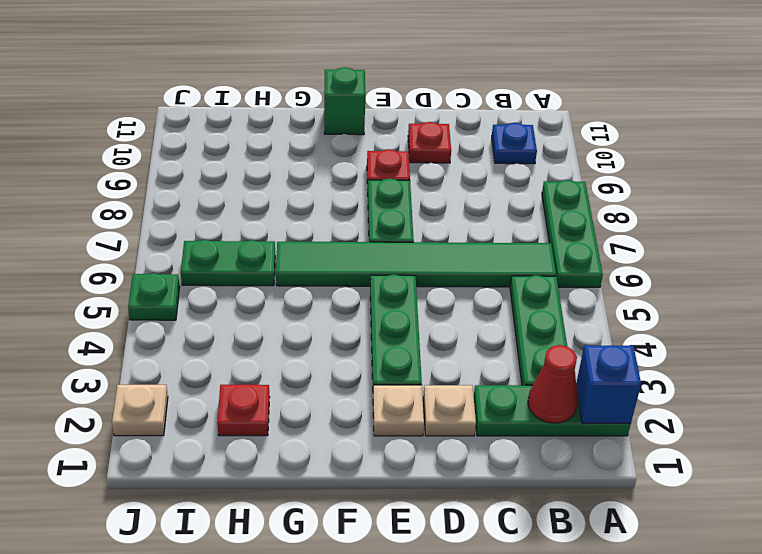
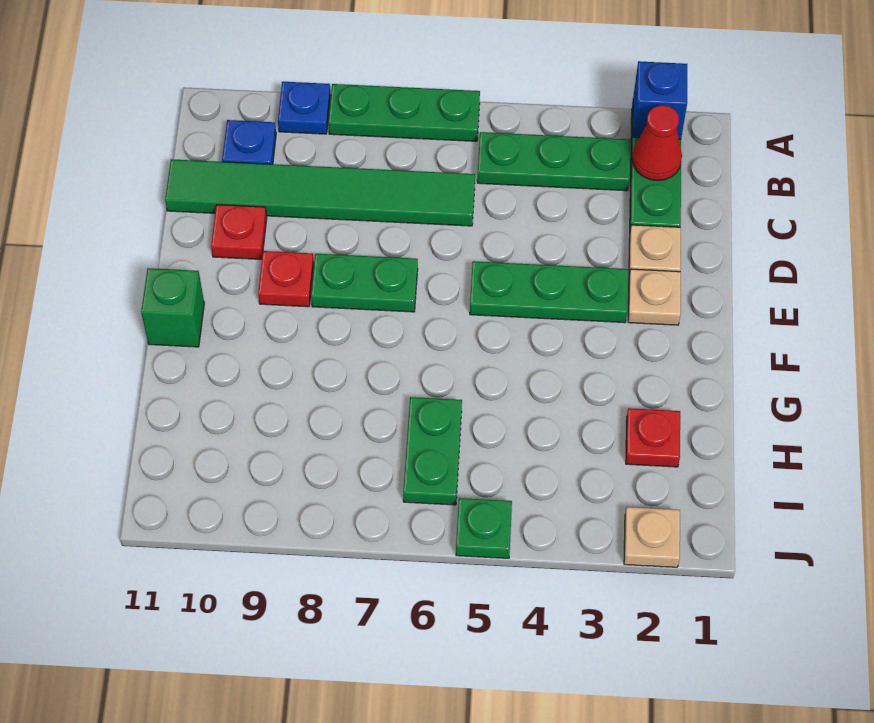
none -> blue plate A9 level 1
green tile B6:G6 level 1 -> green tile C6:C11 level 1

